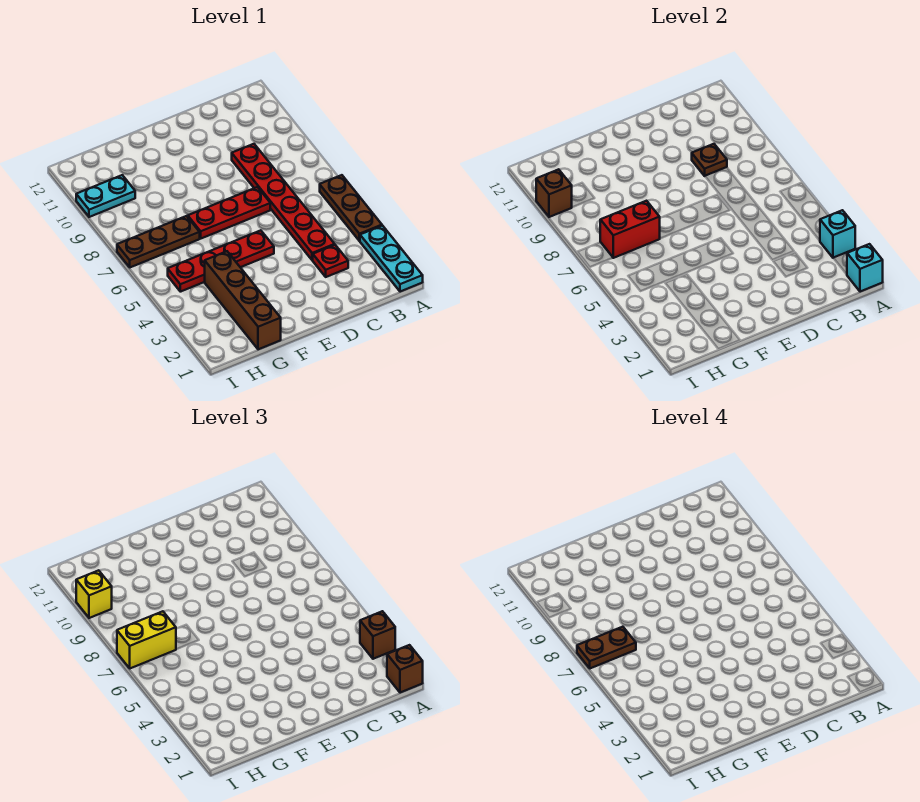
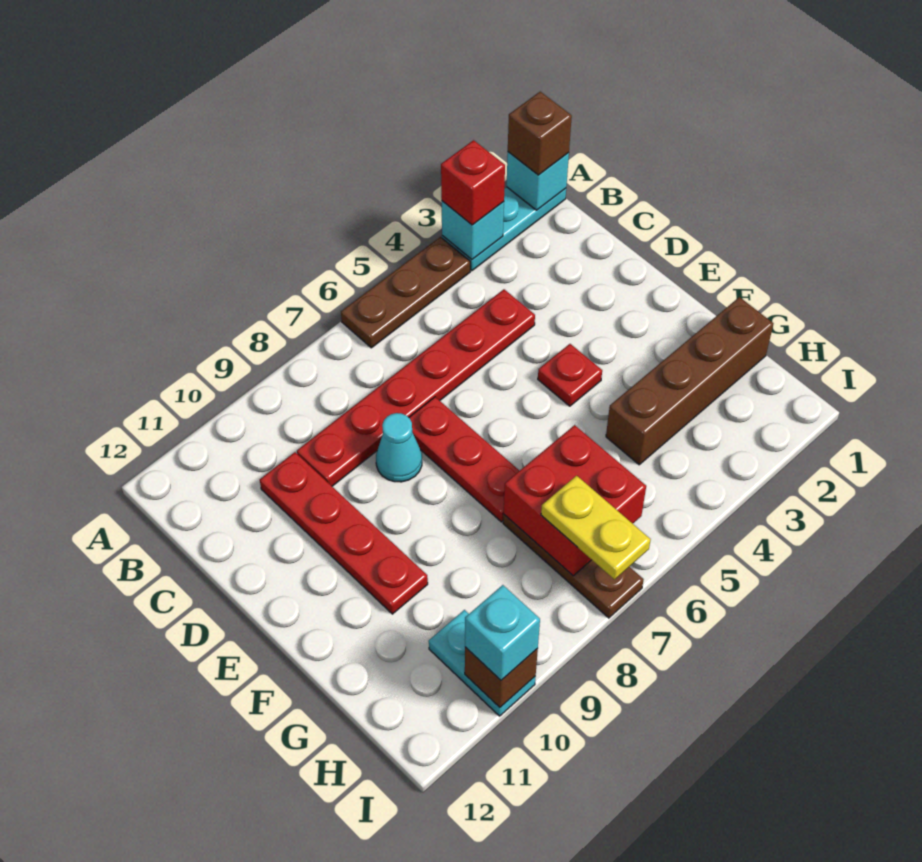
brown brick A3 level 3 -> red brick A3 level 3
red plate C3 level 1 -> red plate E4 level 1
brown plate C9 level 2 -> none
none -> cyan cone D8 level 1
red plate E5:H5 level 1 -> red plate C10:F10 level 1
red brick G7:H7 level 2 -> red brick G6:H7 level 2
yellow brick H7:I7 level 3 -> yellow plate H7:I7 level 3
brown plate H7:I7 level 4 -> none
yellow brick I10 level 3 -> cyan brick I10 level 3

